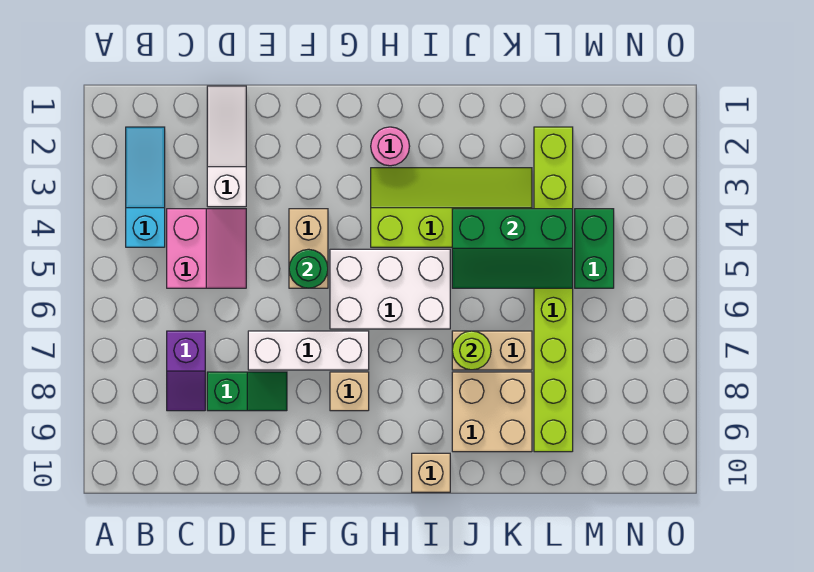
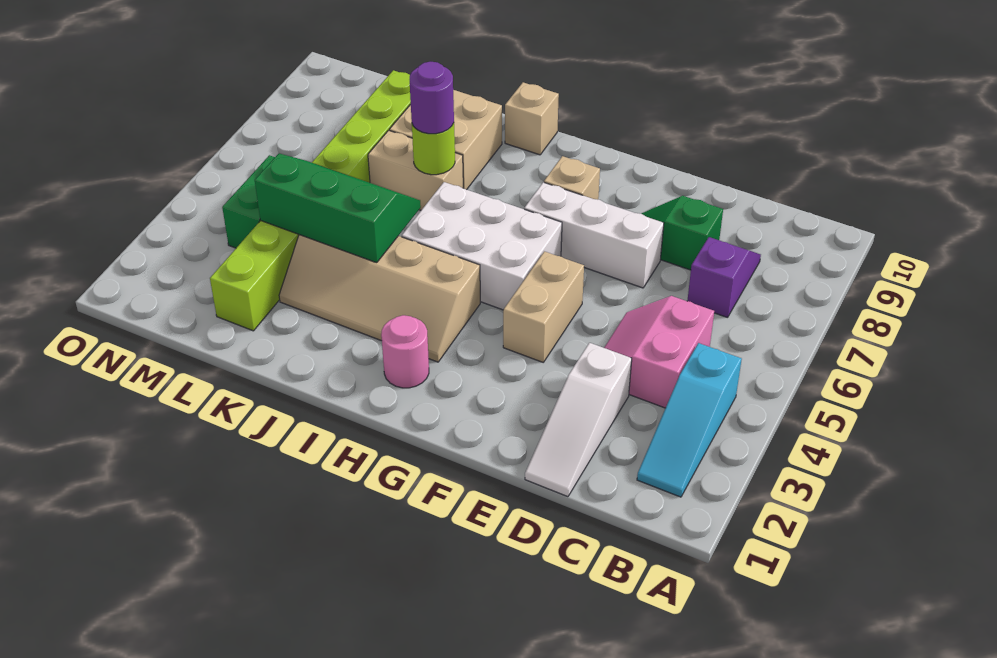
green round brick F5 level 2 -> none
lime slope H3:K4 level 1 top 4 -> tan slope H3:K4 level 1 top 4
none -> purple round brick J7 level 3

